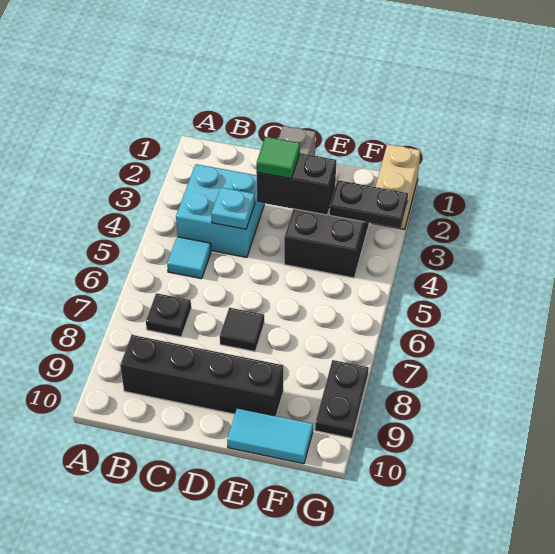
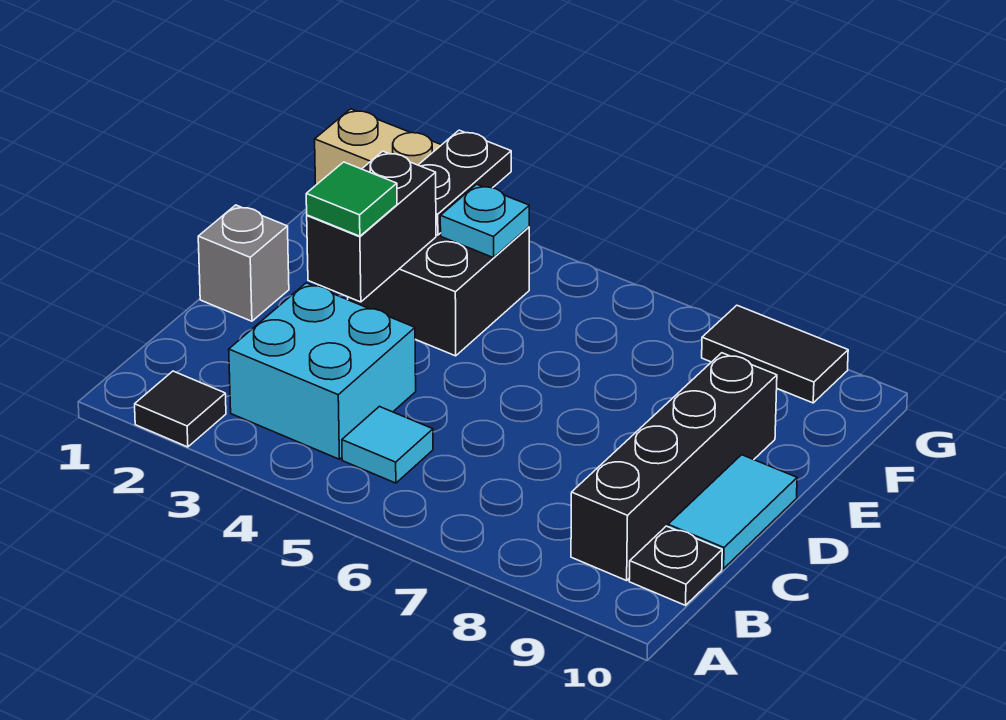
black plate B7 level 1 -> black plate B10 level 1
cyan plate C4 level 2 -> cyan plate F4 level 2
black tile D7 level 1 -> black tile A2 level 1
cyan tile E10:F10 level 1 -> cyan tile C10:D10 level 1
black plate G8:G9 level 1 -> black tile G8:G9 level 1

